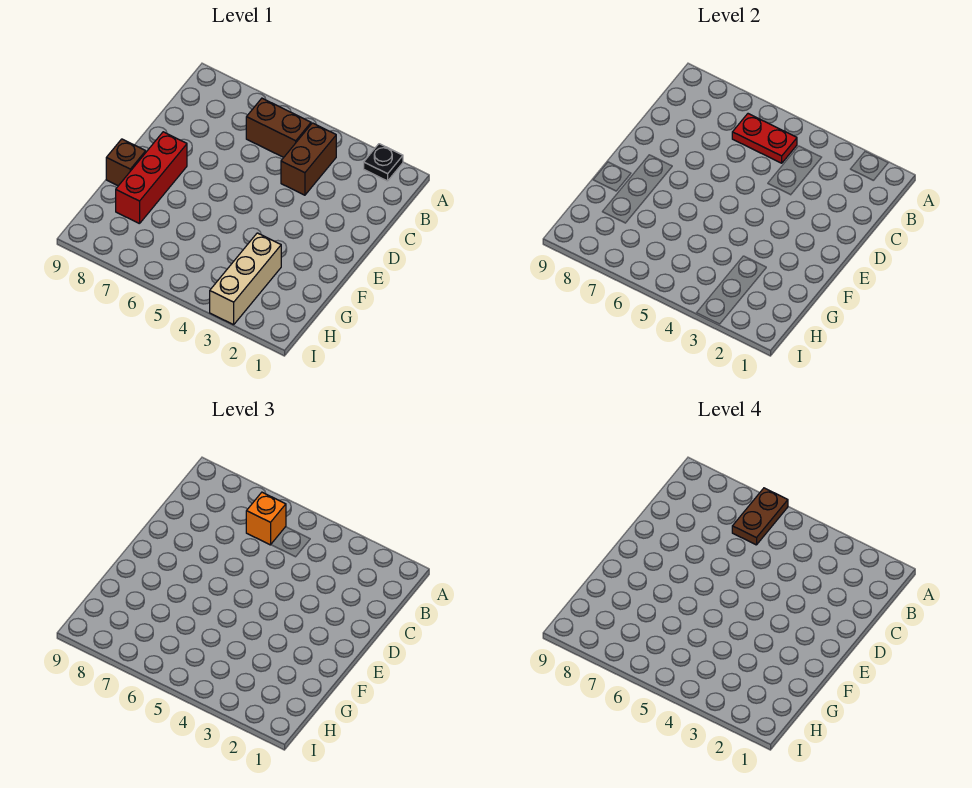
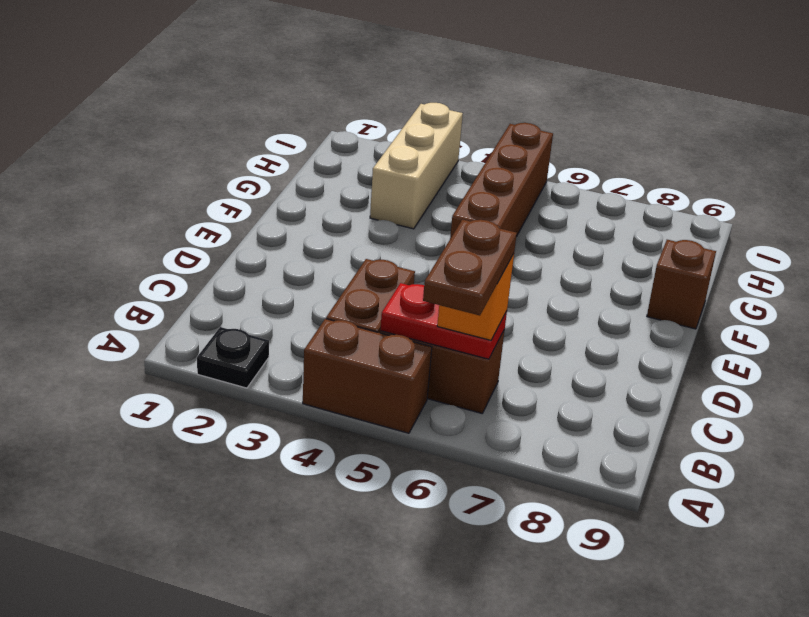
none -> brown brick A4:A5 level 1
red brick E8:G8 level 1 -> none
none -> brown brick F5:I5 level 1

